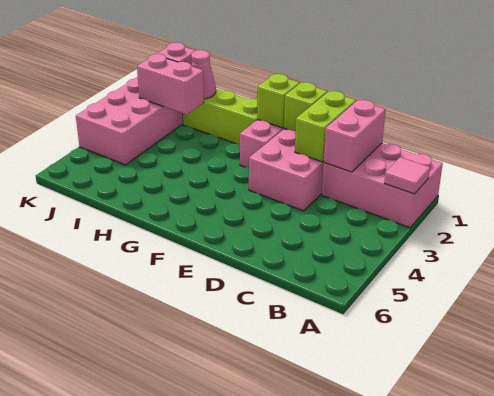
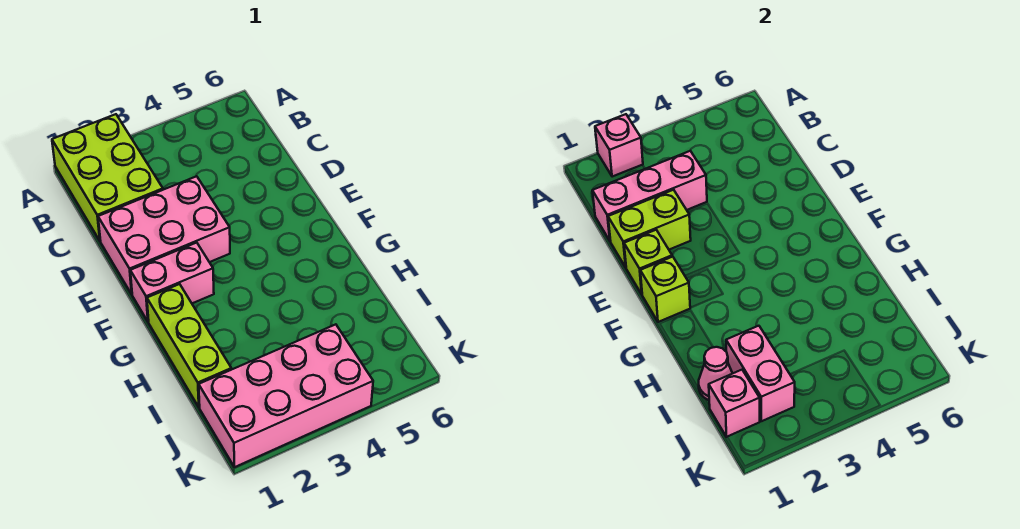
pink brick A1:C2 level 1 -> lime brick A1:C2 level 1
pink tile A2 level 2 -> pink brick A2 level 2
pink brick C1:C2 level 2 -> pink brick C1:C3 level 2

